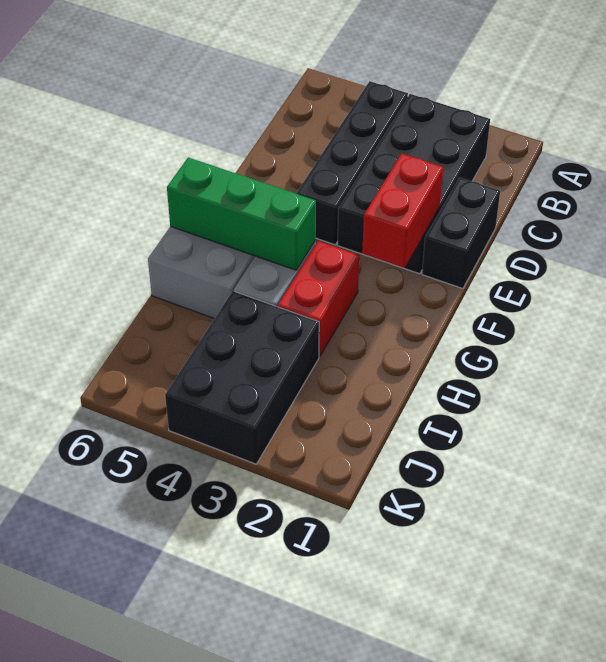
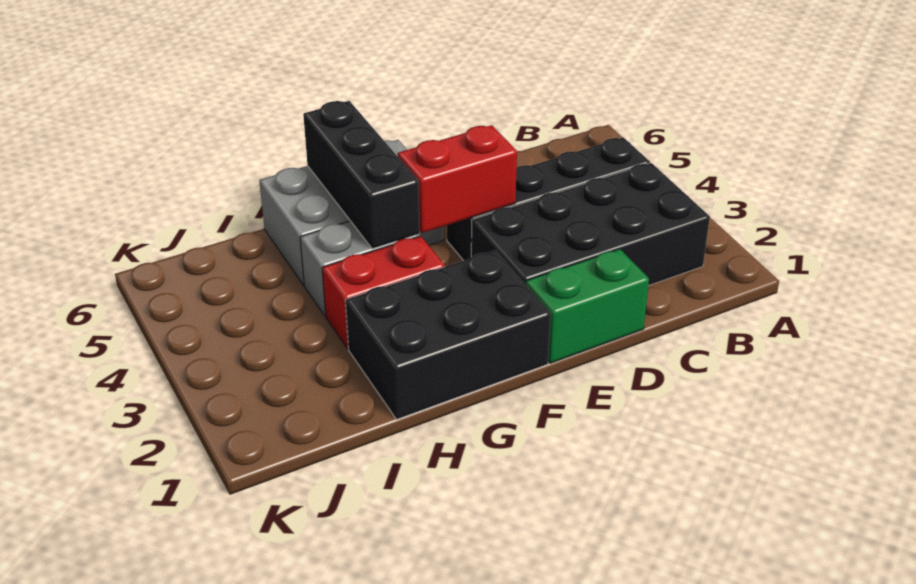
black brick D1:E1 level 1 -> green brick D1:E1 level 1
red brick E2:F2 level 2 -> red brick E4:F4 level 2
green brick G4:G6 level 2 -> black brick G4:G6 level 2
black brick I3:K4 level 1 -> black brick F1:H2 level 1

